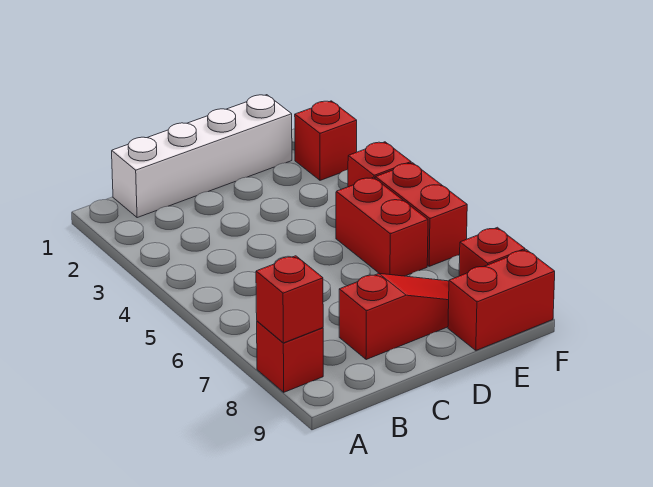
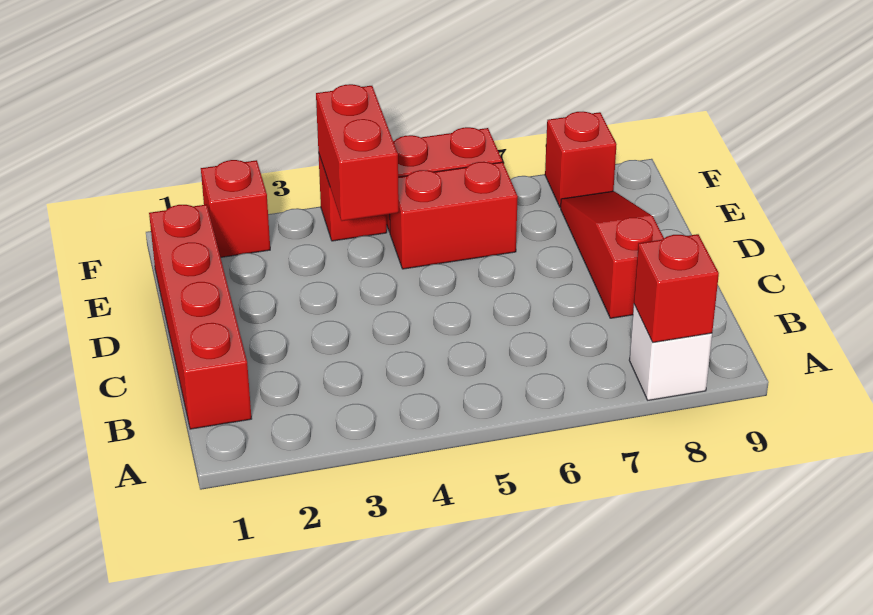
red brick A8 level 1 -> white brick A8 level 1
white brick B1:E1 level 1 -> red brick B1:E1 level 1
red brick E9:F9 level 1 -> red brick E4:F4 level 2

